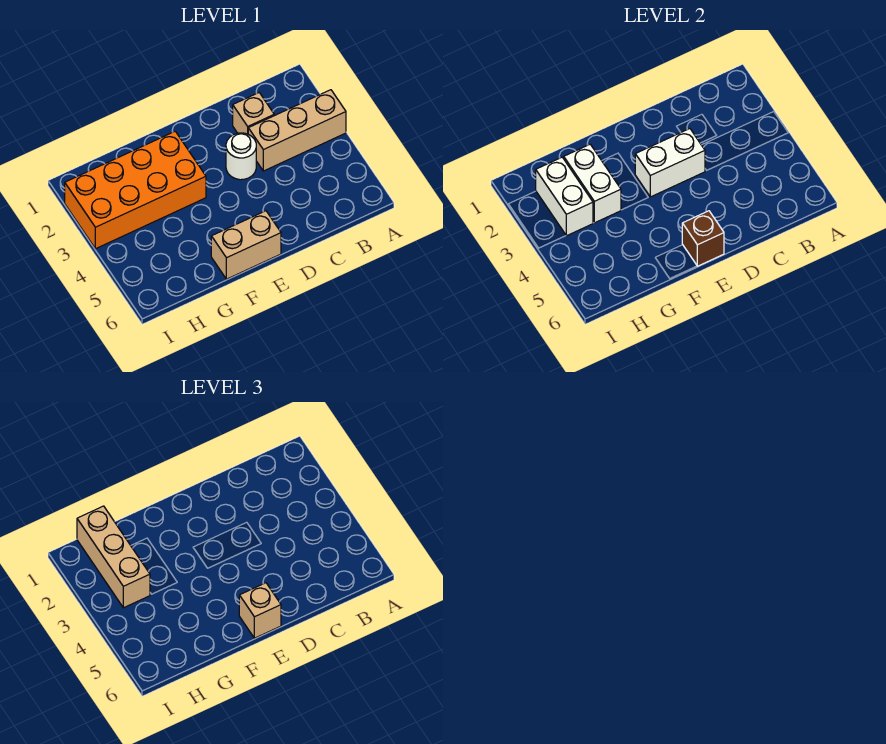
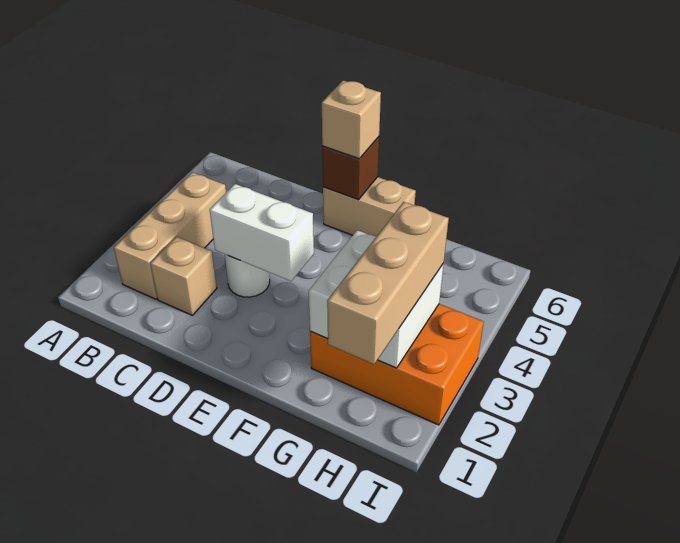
tan brick A3:C3 level 1 -> tan brick B2:B4 level 1
orange brick F2:I3 level 1 -> orange brick G2:I3 level 1

